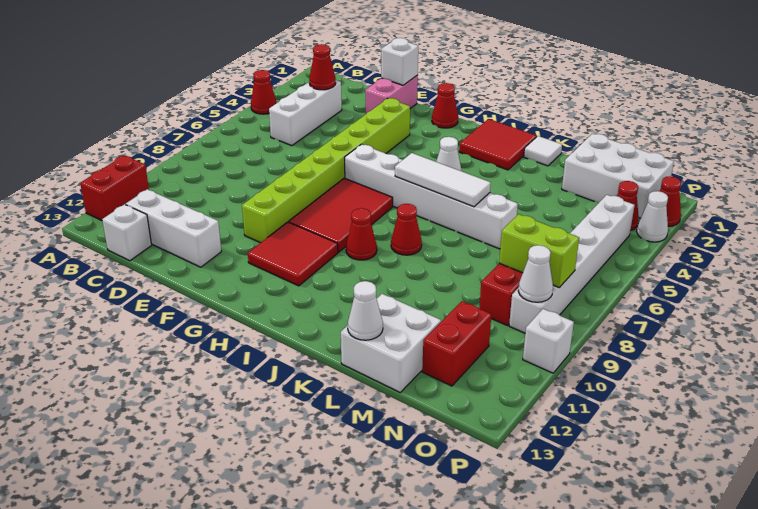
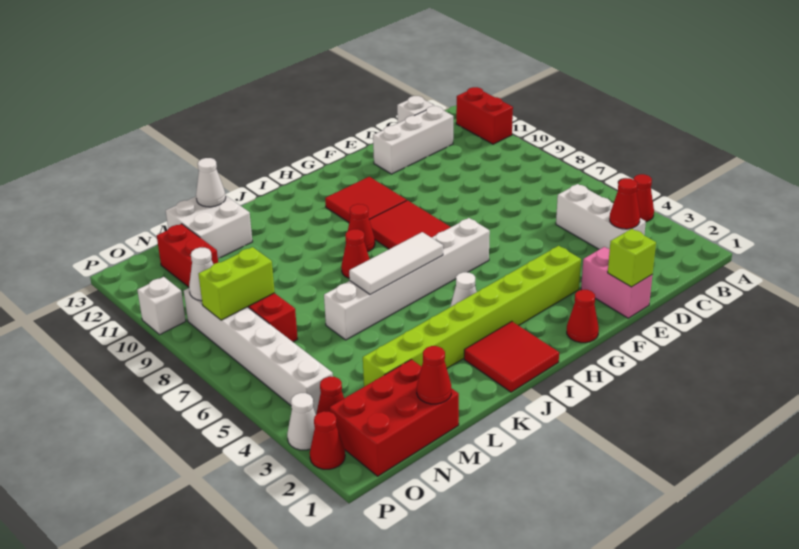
white brick E1 level 2 -> lime brick E1 level 2
lime brick F3:F10 level 1 -> lime brick F3:M3 level 1
white tile K1 level 1 -> none
white brick M1:O2 level 1 -> red brick M1:O2 level 1
none -> red cone M1 level 2

